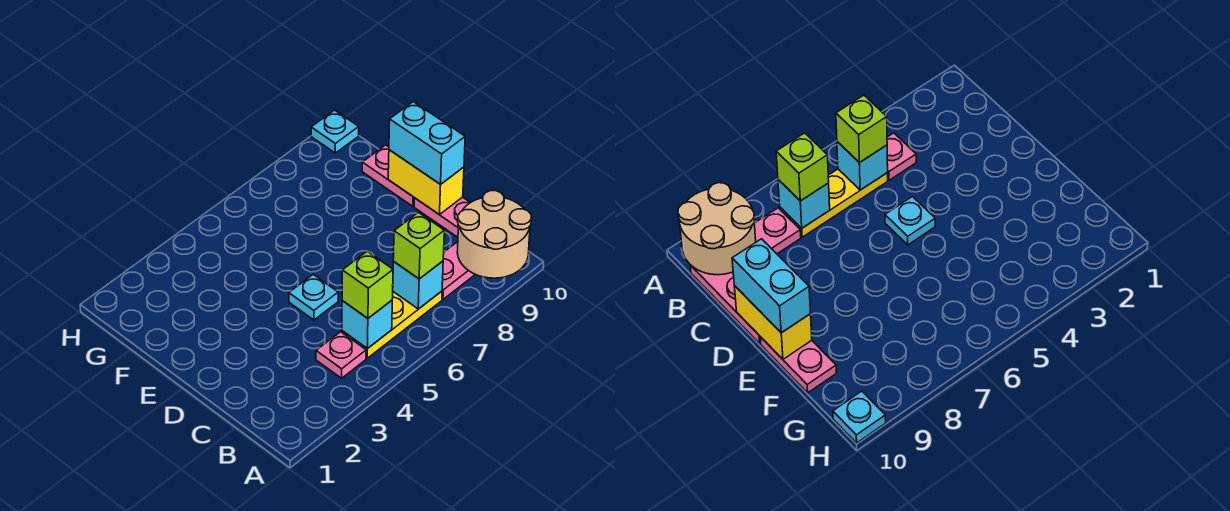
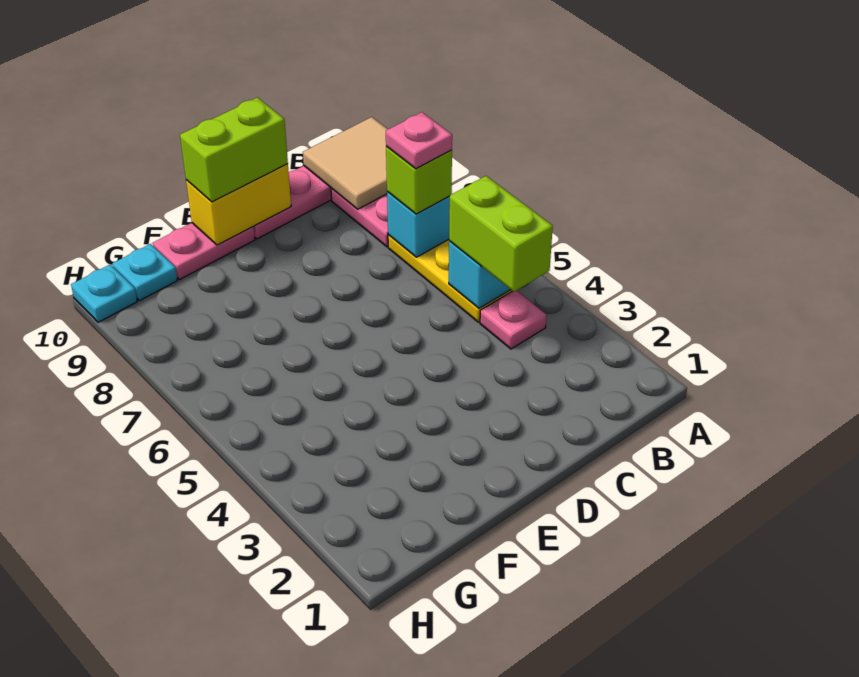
tan round brick A9:B10 level 2 -> tan tile A9:B10 level 2
lime brick B5 level 3 -> lime brick B4:B5 level 3
none -> pink plate B7 level 4
cyan plate D5 level 1 -> cyan plate G10 level 1
cyan brick D10:E10 level 3 -> lime brick D10:E10 level 3

